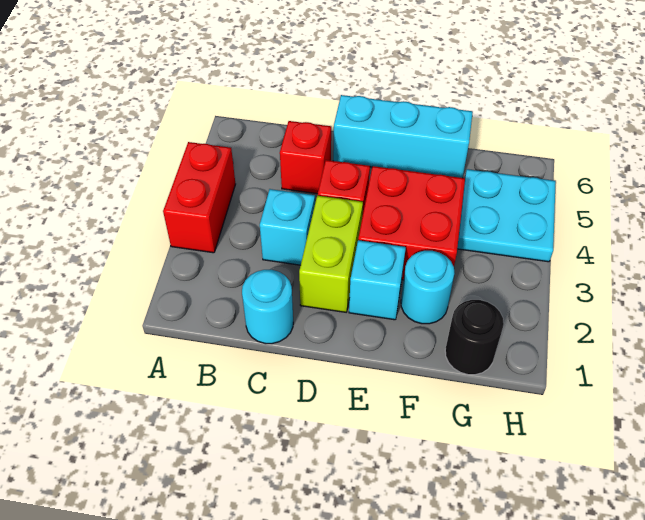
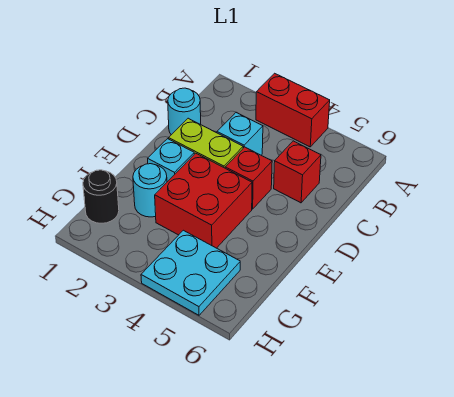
cyan brick D6:F6 level 1 -> none

